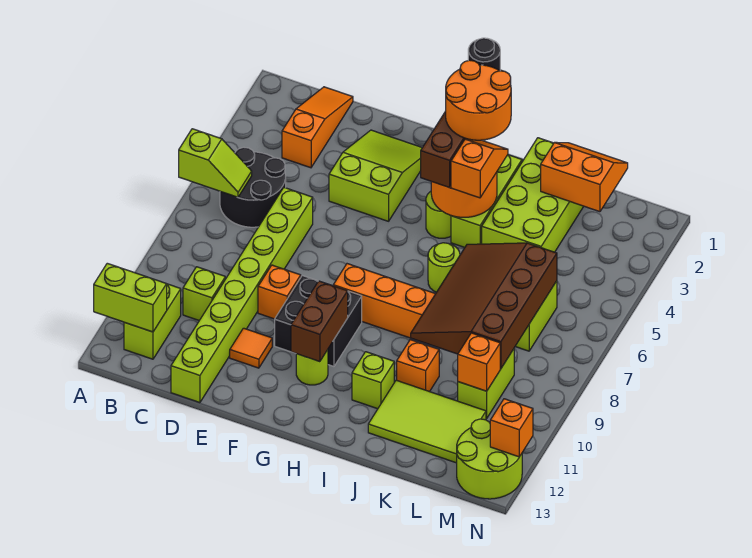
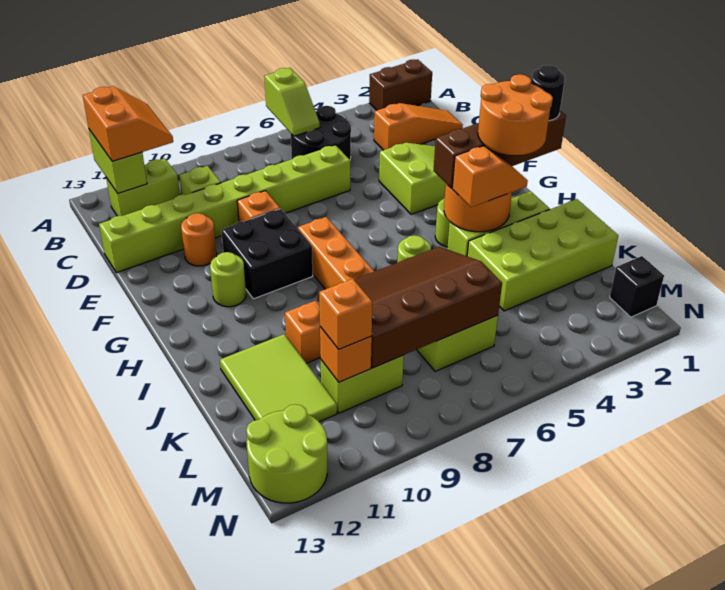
orange tile E11 level 1 -> orange round brick E11 level 1
brown brick G10:G11 level 2 -> brown brick A1:A2 level 1
lime brick I11 level 1 -> none
orange slope K1:L2 level 2 top 2 -> orange slope A11:B12 level 3 top 12
none -> black brick M1 level 1
orange brick N12 level 2 -> orange brick L10 level 3

